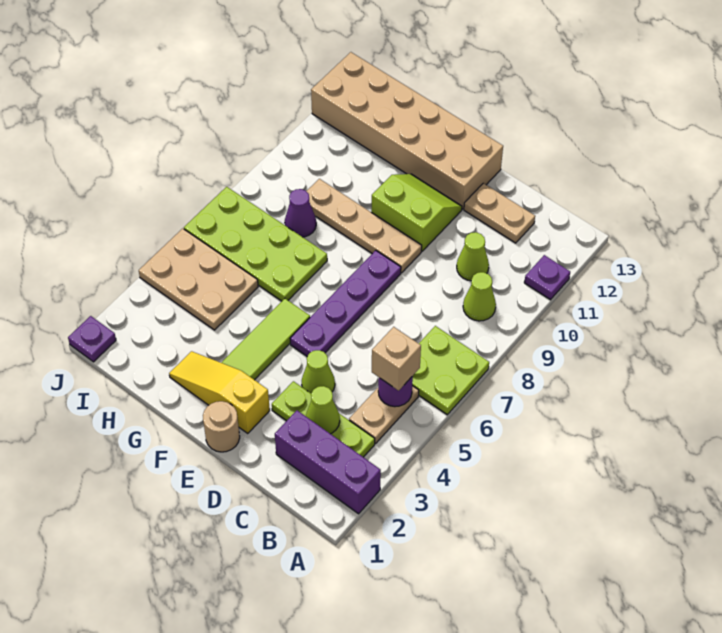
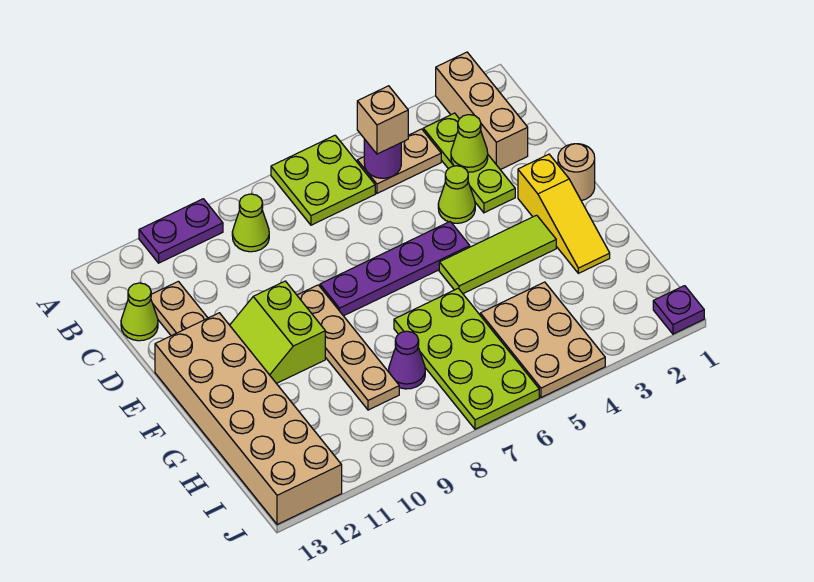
purple brick A2:C2 level 1 -> tan brick A2:C2 level 1
purple plate A11 level 1 -> purple plate A10:A11 level 1
lime cone C10 level 1 -> lime cone C13 level 1

